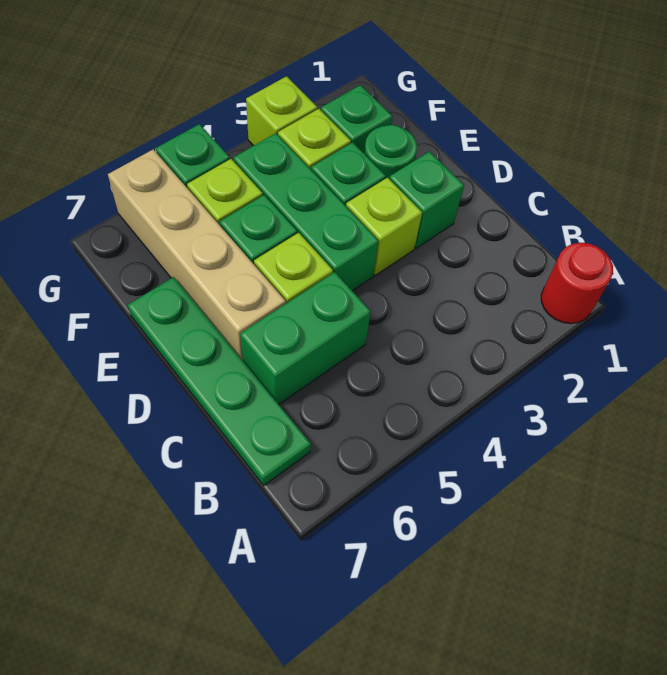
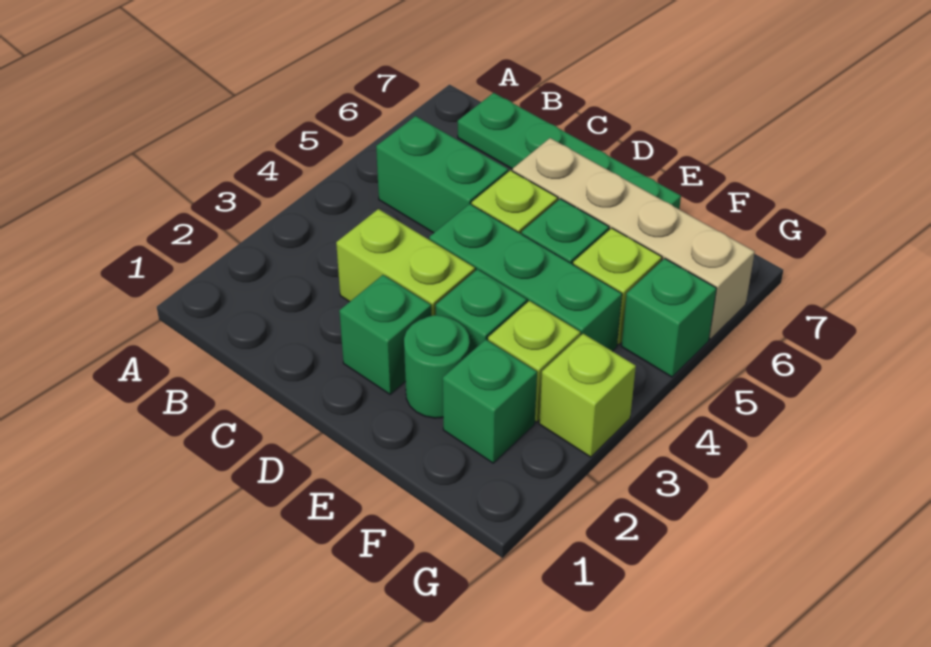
red round brick A1 level 1 -> none
green brick C5:C6 level 1 -> green brick B5:C5 level 1
lime brick D3 level 1 -> lime brick C3:D3 level 1

